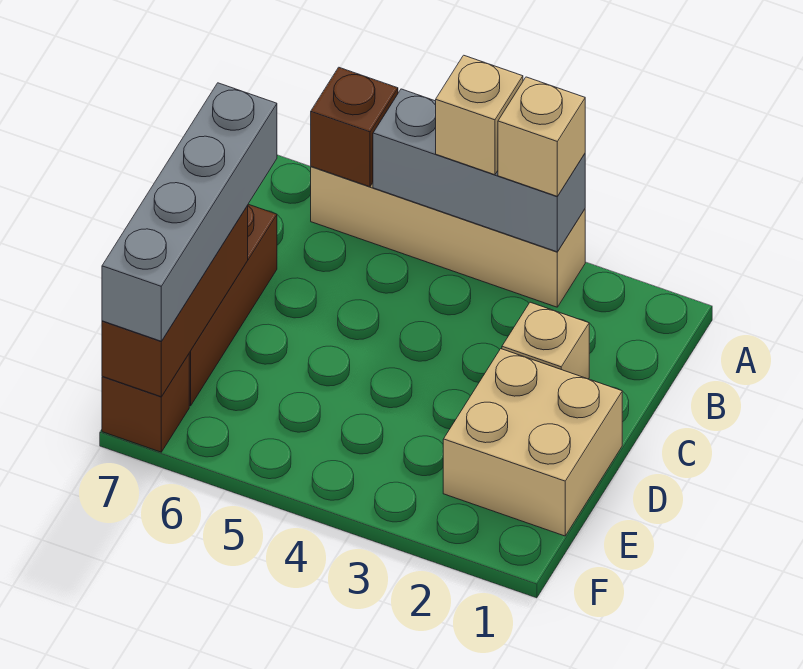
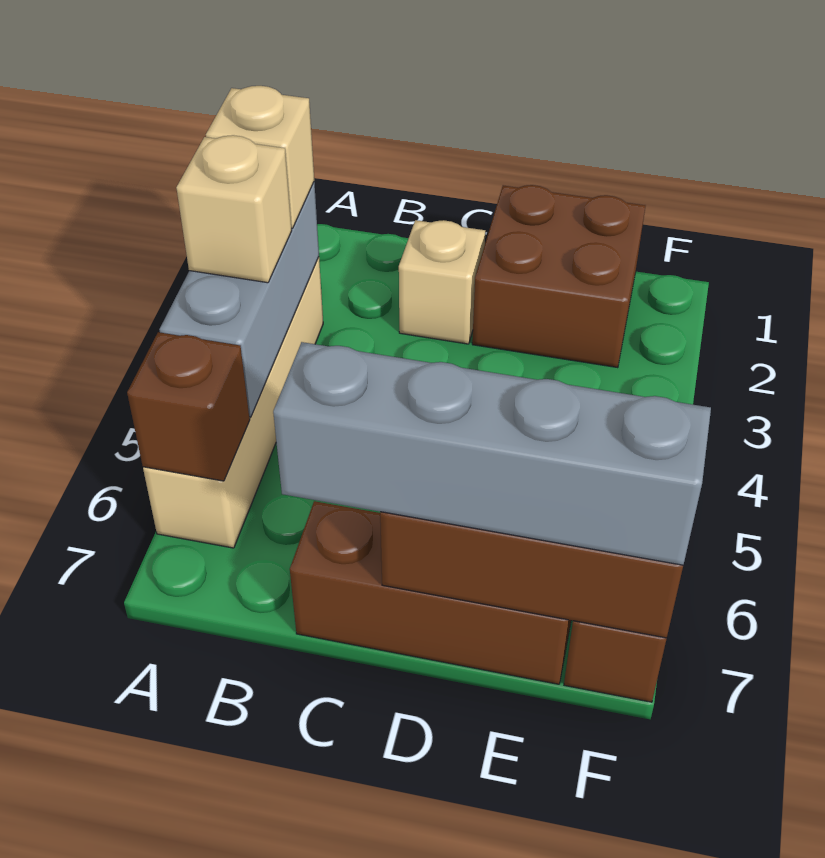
tan brick D1:E2 level 1 -> brown brick D1:E2 level 1

